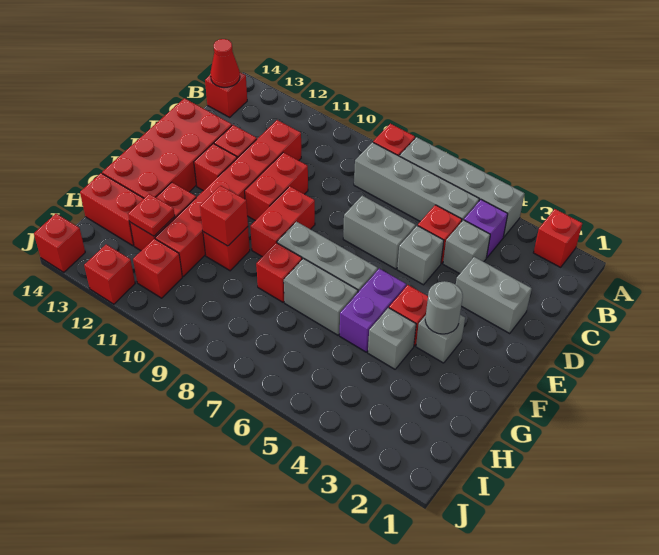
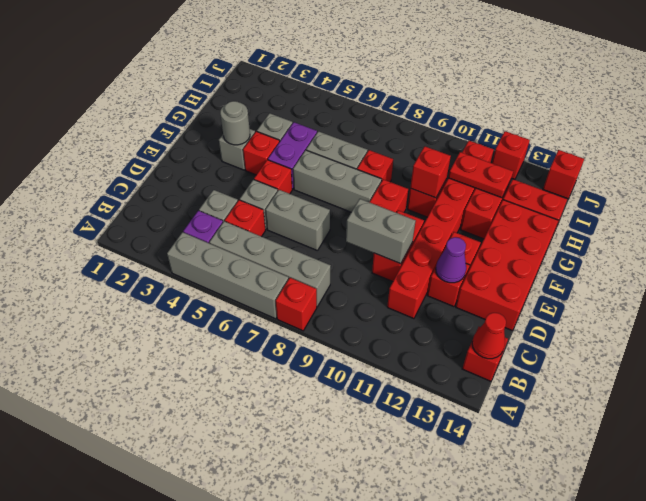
red brick A2 level 1 -> red brick E5 level 1
grey brick D2:D3 level 1 -> grey brick D9:D10 level 2
none -> purple cone D12 level 2
red plate H12 level 2 -> red plate H11:H12 level 2

